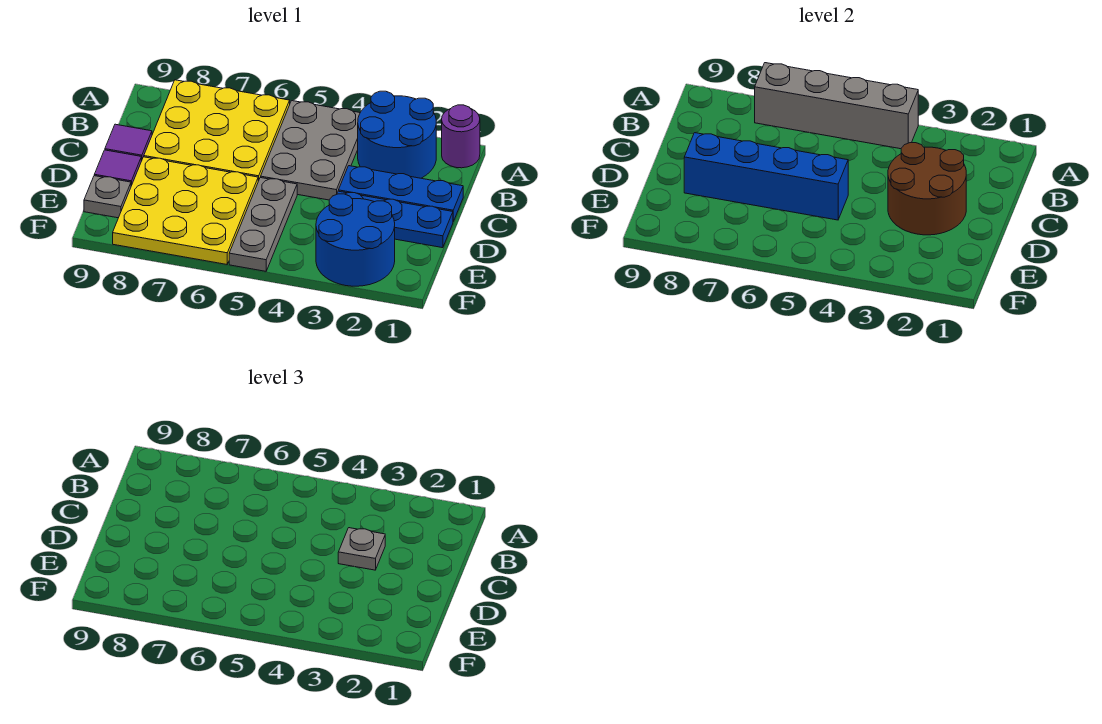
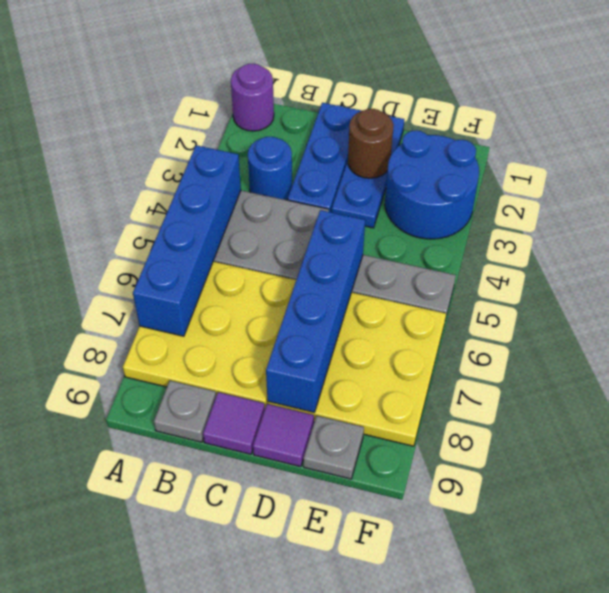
blue round brick A2:B3 level 1 -> blue round brick B3 level 1
grey brick A4:A7 level 2 -> blue brick A4:A7 level 2
brown round brick C2:D3 level 2 -> brown round brick D2 level 2
grey plate C3 level 3 -> grey plate B9 level 1

